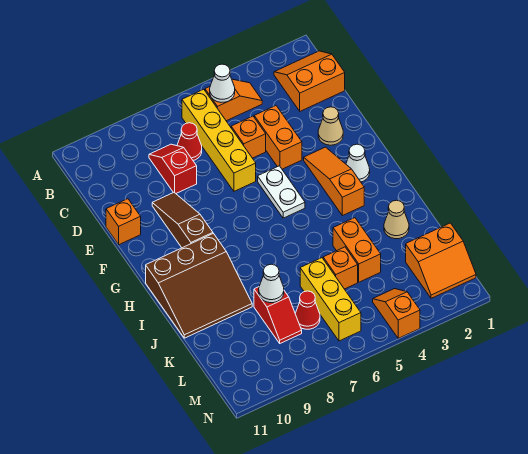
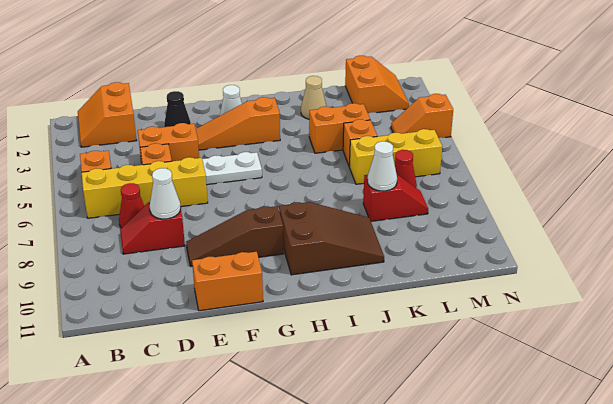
white cone B5 level 2 -> white cone D8 level 2
tan cone E2 level 1 -> black cone E2 level 1
orange brick E11 level 1 -> orange brick E11:F11 level 1
brown slope H9:J11 level 1 top H -> brown slope H9:J10 level 1 top H

